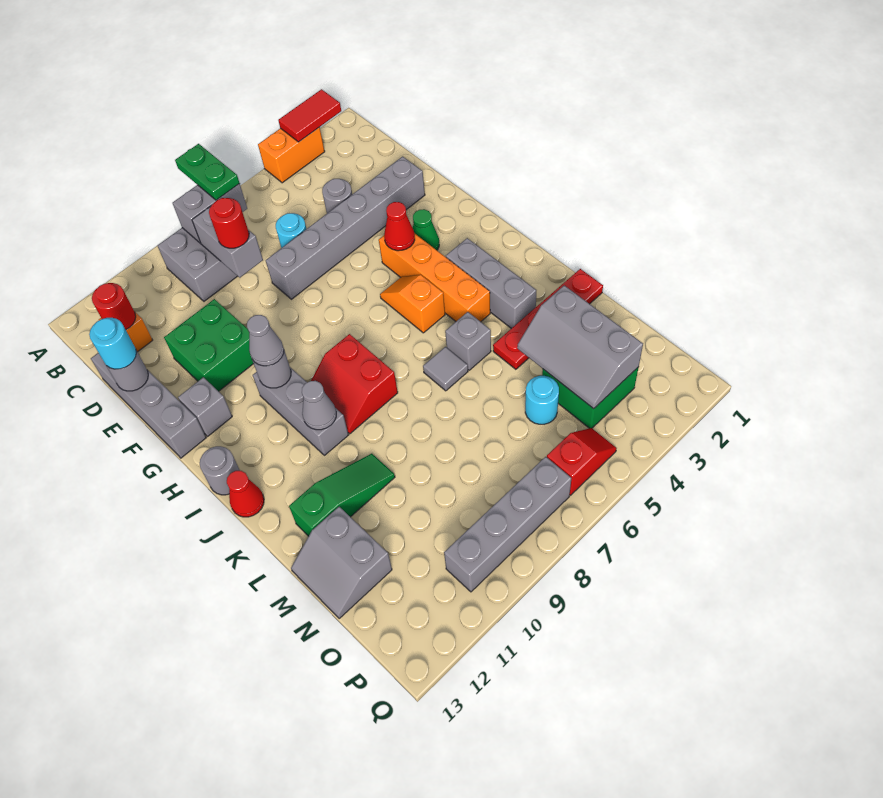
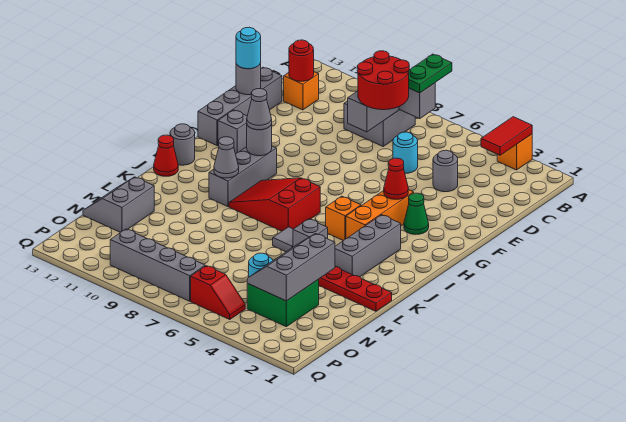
red tile A2:A3 level 2 -> red tile A3:B3 level 2
orange brick A3:A4 level 1 -> orange brick A3 level 1
red round brick D8 level 3 -> red round brick C7:D8 level 3
grey brick E2:E7 level 1 -> none
green brick E10:F11 level 1 -> none
orange brick G4:J4 level 1 -> orange brick G4:I4 level 1
red slope I8:J9 level 1 top 8 -> red slope I7:J9 level 1 top 7
green slope L10:L12 level 1 top 12 -> none

